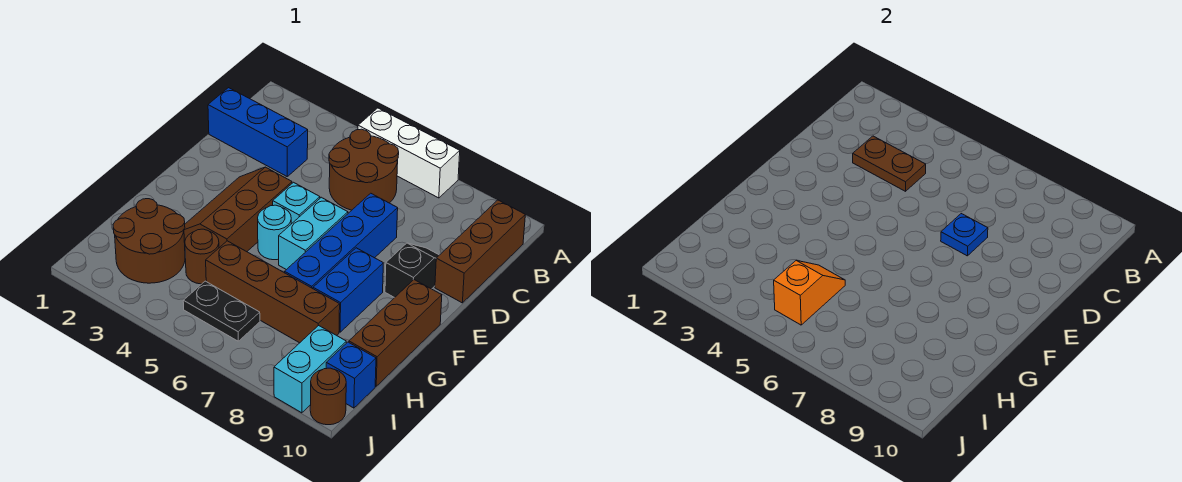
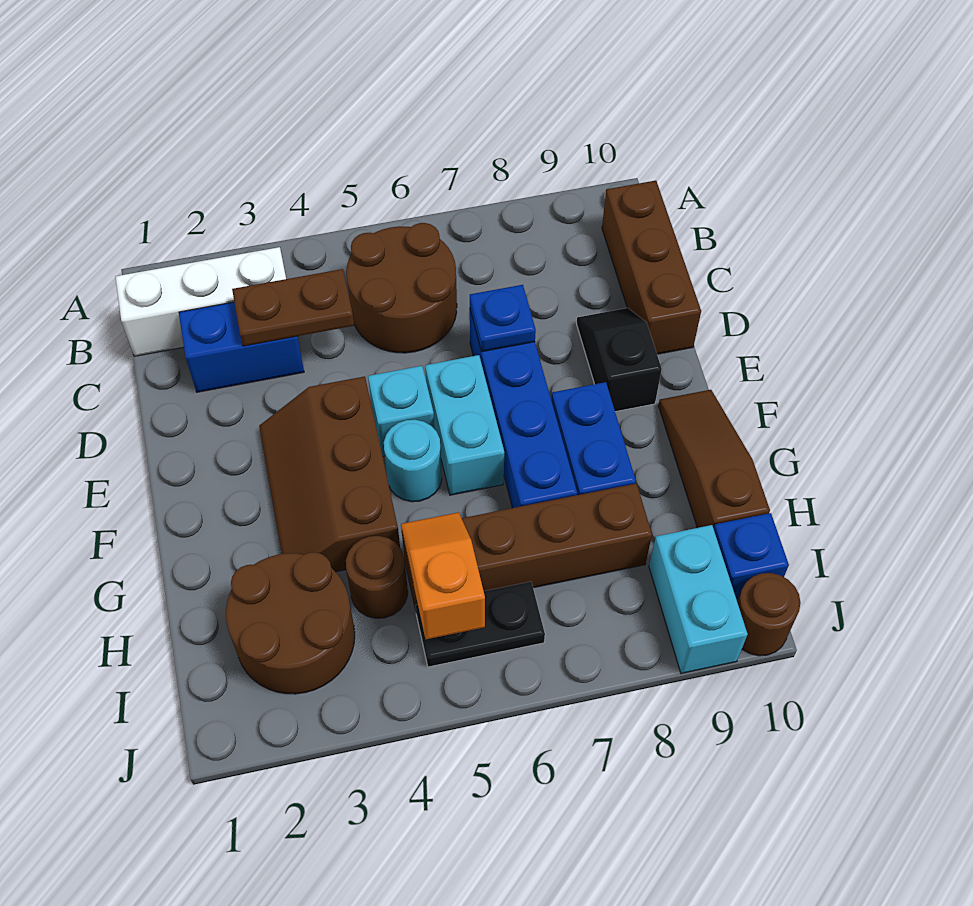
white brick A5:A7 level 1 -> white brick B1:B3 level 1
blue brick C1:C3 level 1 -> blue brick C2:C3 level 1
brown brick F10:H10 level 1 -> brown slope F10:H10 level 1 top H

